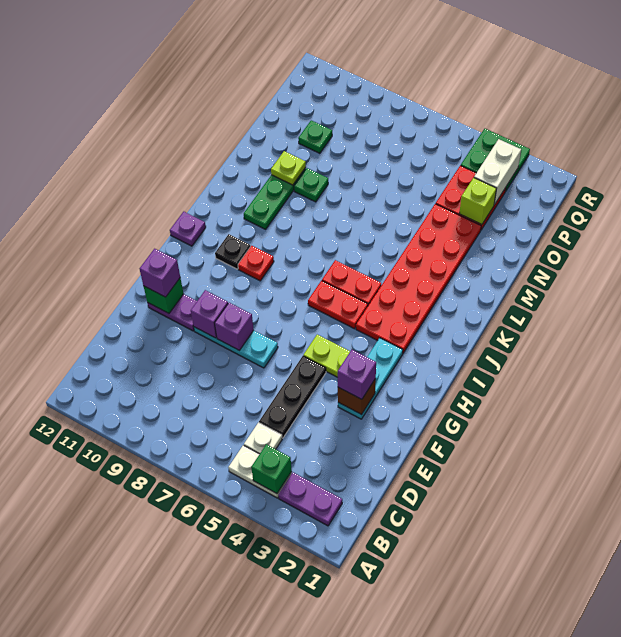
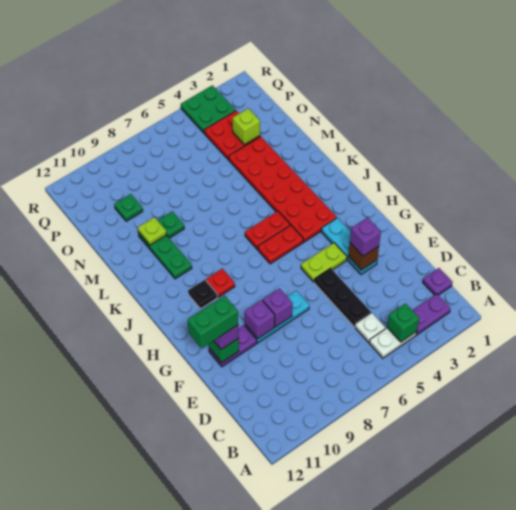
none -> green brick F11:F12 level 4
purple plate I12 level 1 -> purple plate C1 level 1
white brick P3:Q3 level 2 -> none

